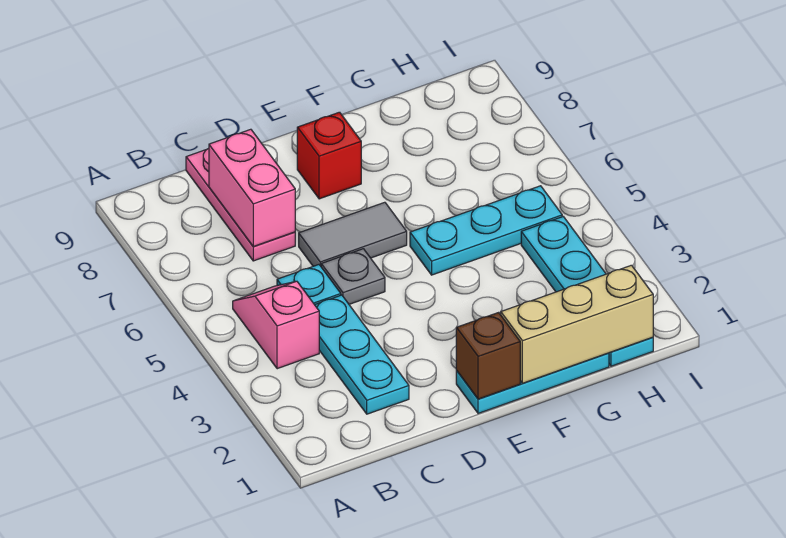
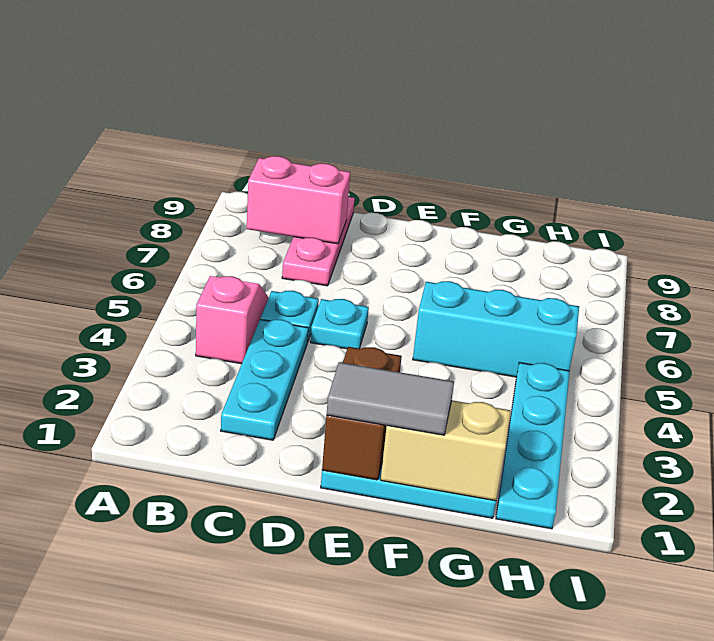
pink brick C7:C8 level 2 -> pink brick B8:C8 level 2
grey plate D5 level 1 -> cyan plate D5 level 1
grey tile D6:E6 level 1 -> grey tile E1:F1 level 3
brown brick E1 level 2 -> brown brick E1:E2 level 2
red brick E8 level 1 -> none
tan brick F1:H1 level 2 -> tan brick F1:G1 level 2
cyan plate F5:H5 level 1 -> cyan brick F5:H5 level 1

